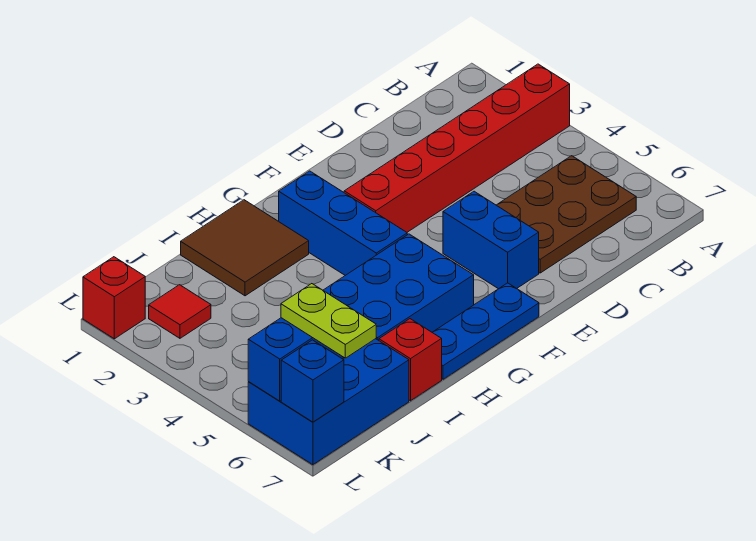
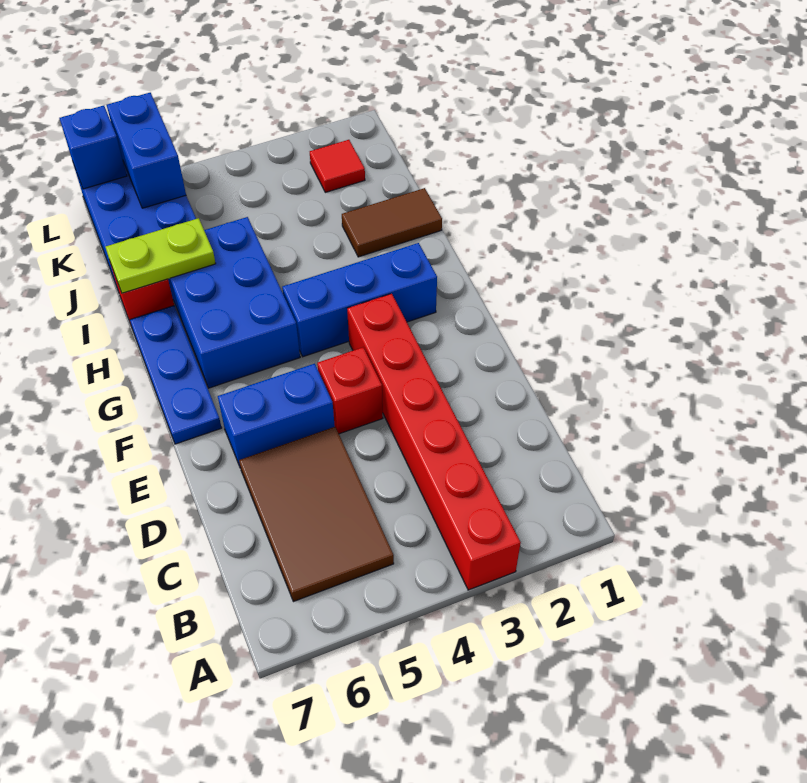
brown plate B5:D6 level 1 -> brown tile B5:D6 level 1
brown tile H1:I2 level 1 -> brown tile I1:I2 level 1
lime plate K6:K7 level 3 -> lime plate I6:I7 level 2
red brick L1 level 1 -> red brick E4 level 1

